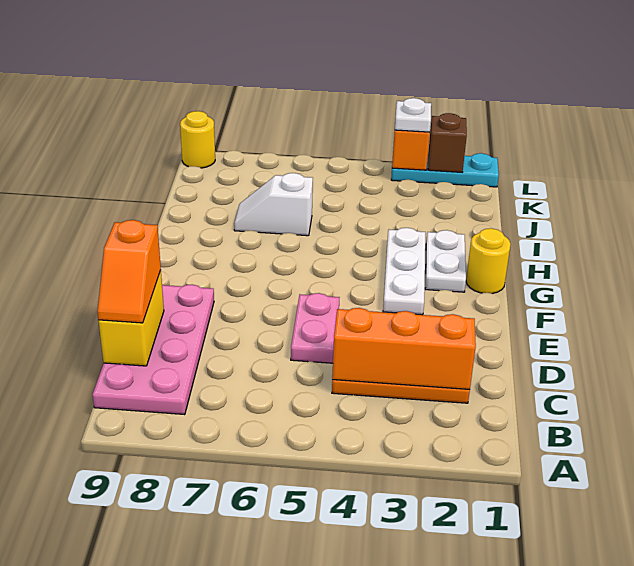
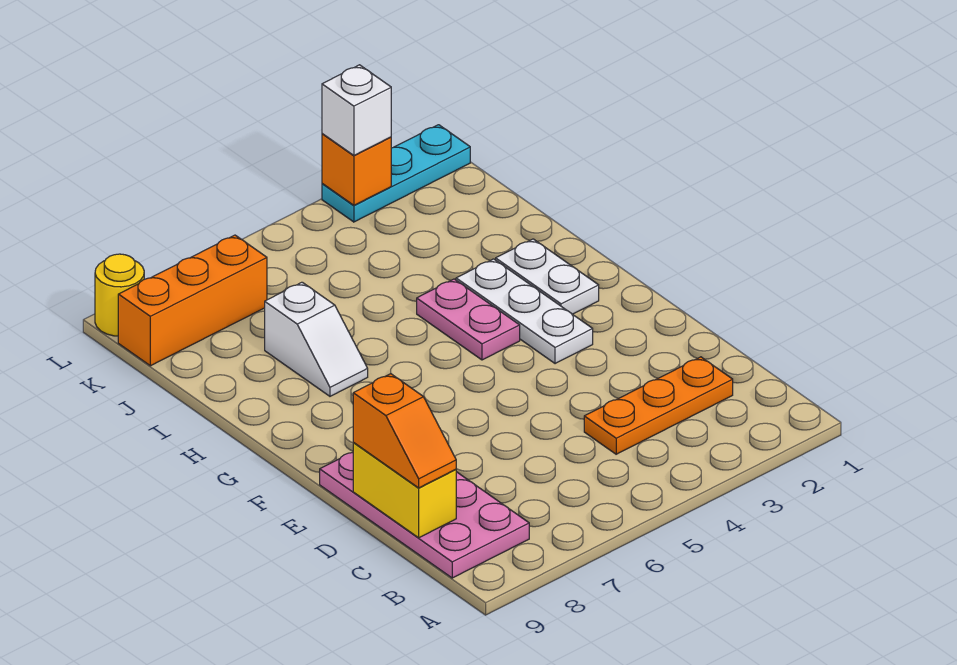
orange brick C2:C4 level 2 -> orange brick K7:K9 level 1
pink plate D5:E5 level 1 -> pink plate G4:H4 level 1
yellow round brick G1 level 1 -> none
white slope I6:I7 level 1 top 6 -> white slope H7:I7 level 1 top I
brown brick L2 level 2 -> none
white plate L3 level 3 -> white brick L3 level 3

